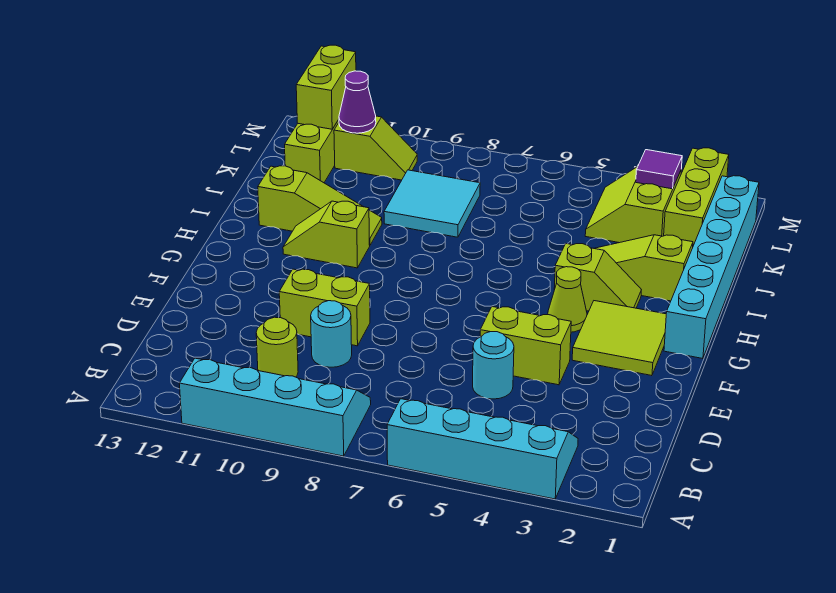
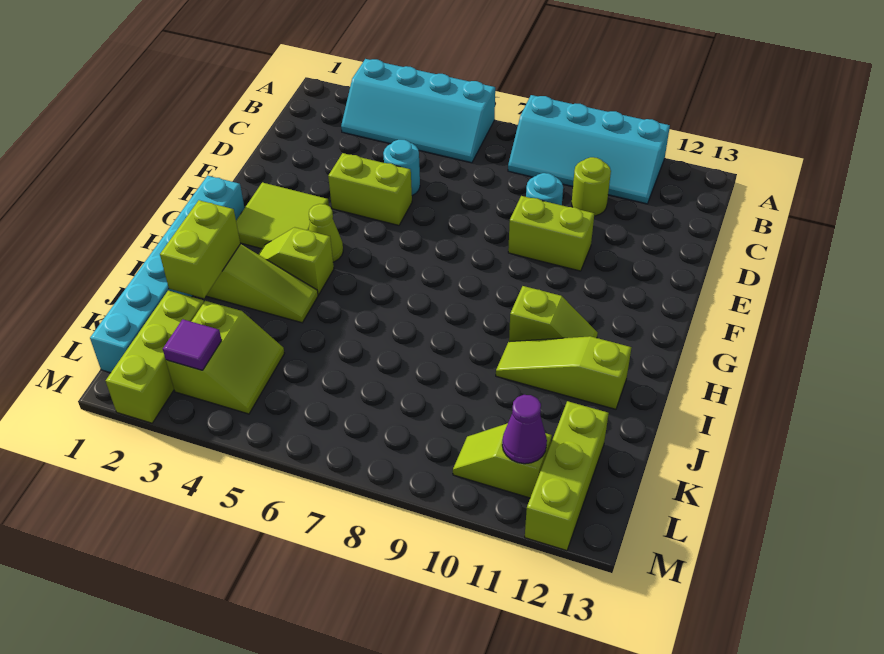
cyan tile J8:K9 level 1 -> none
lime brick L12:M12 level 2 -> lime brick I2:J2 level 2

